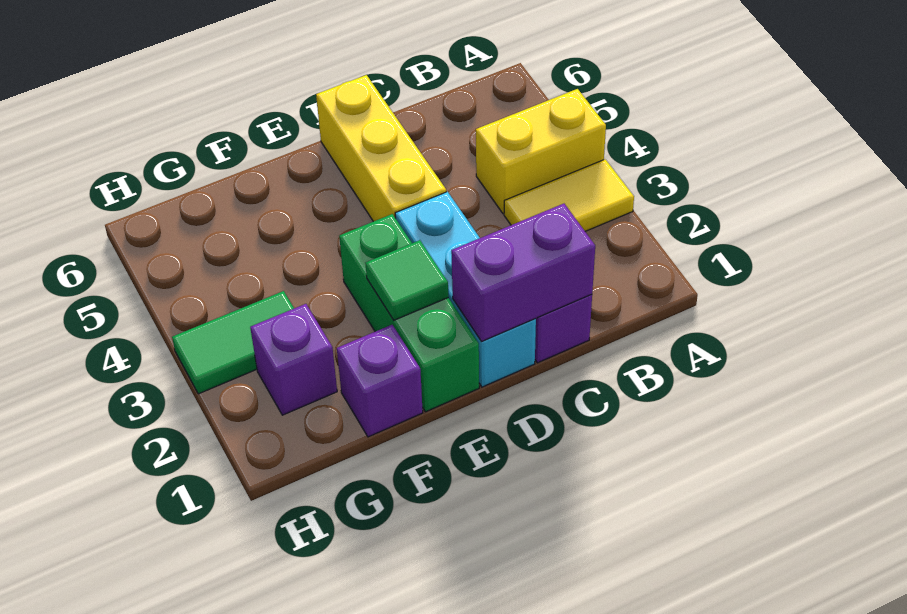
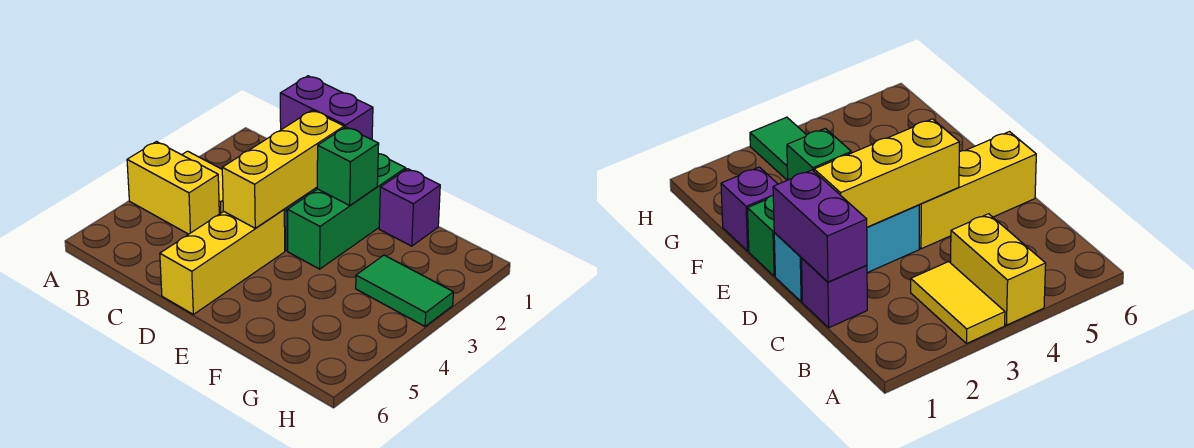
none -> yellow brick D2:D4 level 2
green tile E2 level 2 -> green brick E2 level 2
purple brick G2 level 1 -> none

